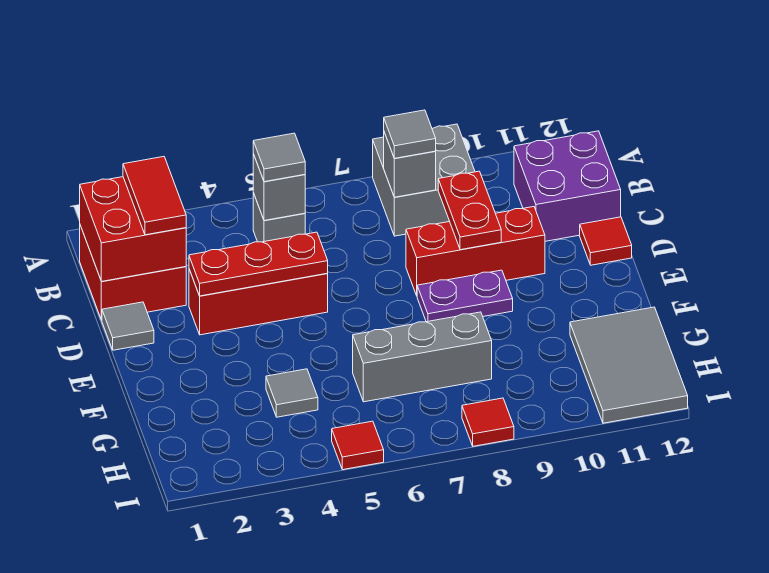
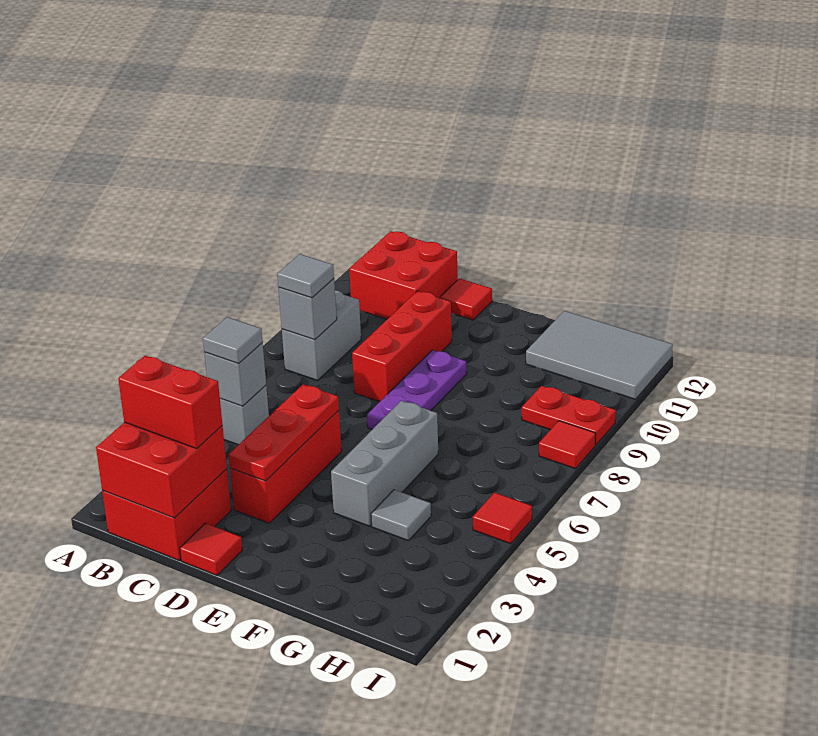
grey brick A8:B9 level 1 -> grey brick B8:B9 level 1
red tile B2:C2 level 3 -> red brick B2:C2 level 3
purple brick B11:C12 level 1 -> red brick B11:C12 level 1
red plate C9:D9 level 2 -> red plate H9:I9 level 1
grey tile D1 level 1 -> red tile D1 level 1
purple plate E8:E9 level 1 -> purple plate E7:E9 level 1
grey brick G6:G8 level 1 -> grey brick F4:F6 level 1

